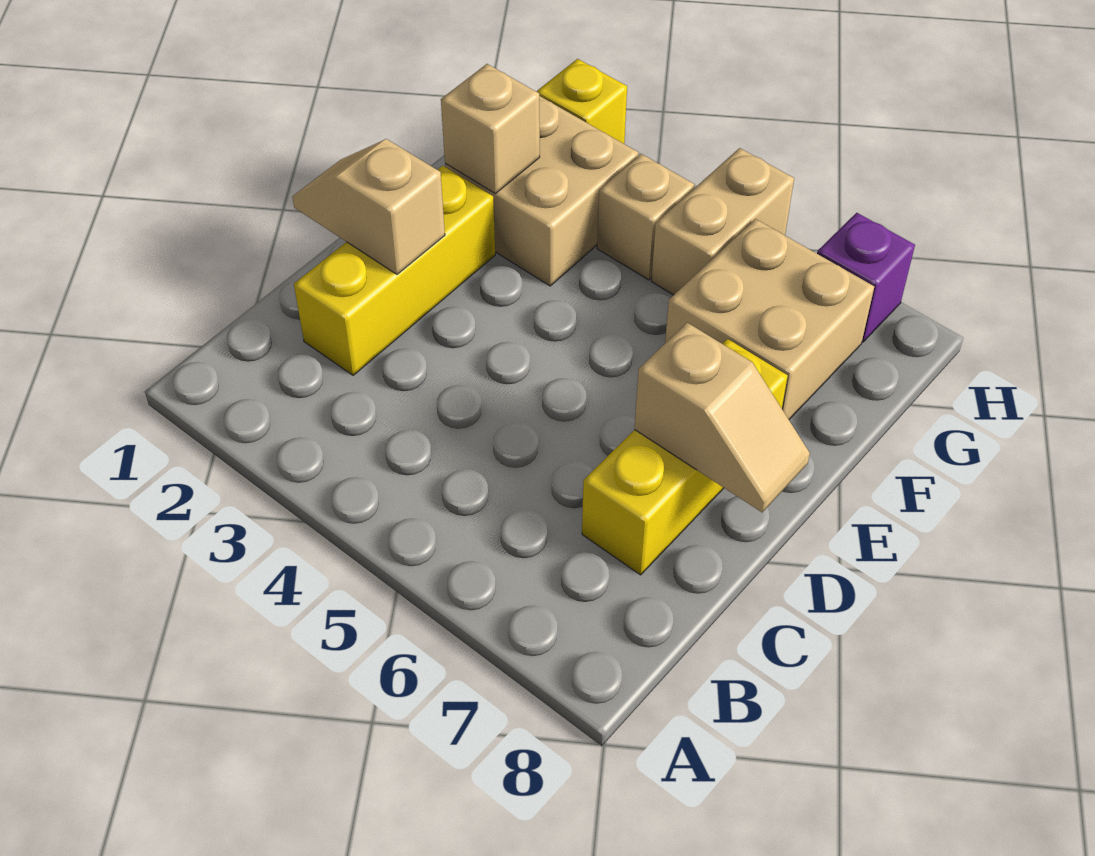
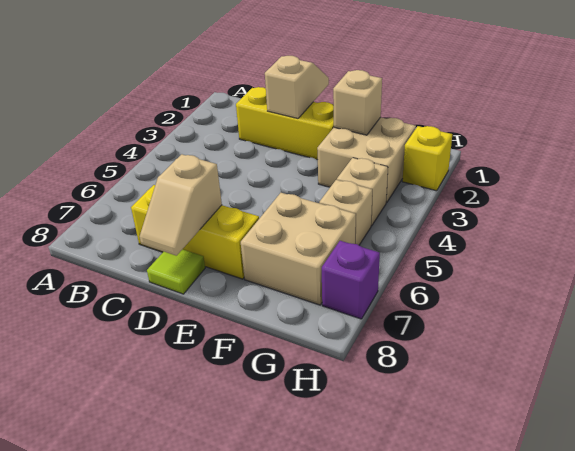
none -> lime tile D8 level 1
tan brick G5:H5 level 1 -> tan brick G5 level 1

